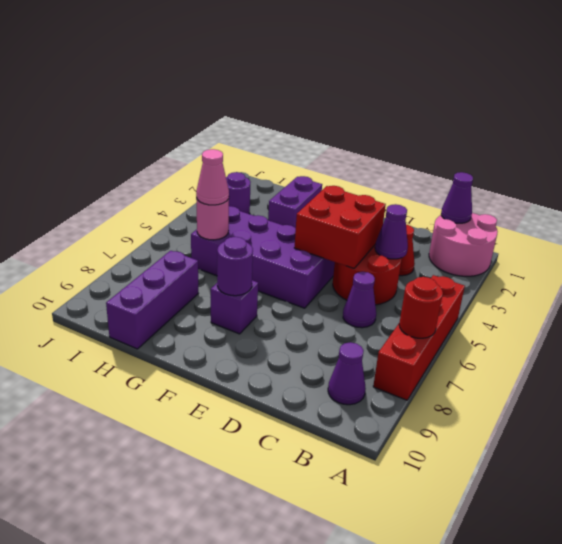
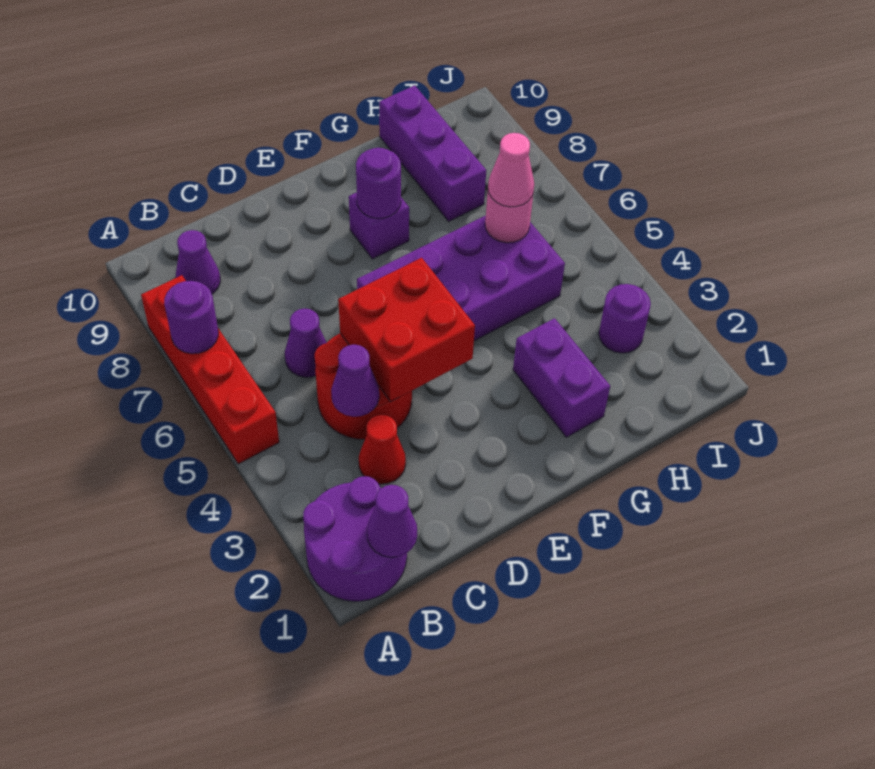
pink round brick A1:B2 level 1 -> purple round brick A1:B2 level 1
red round brick A7 level 2 -> purple round brick A7 level 2

